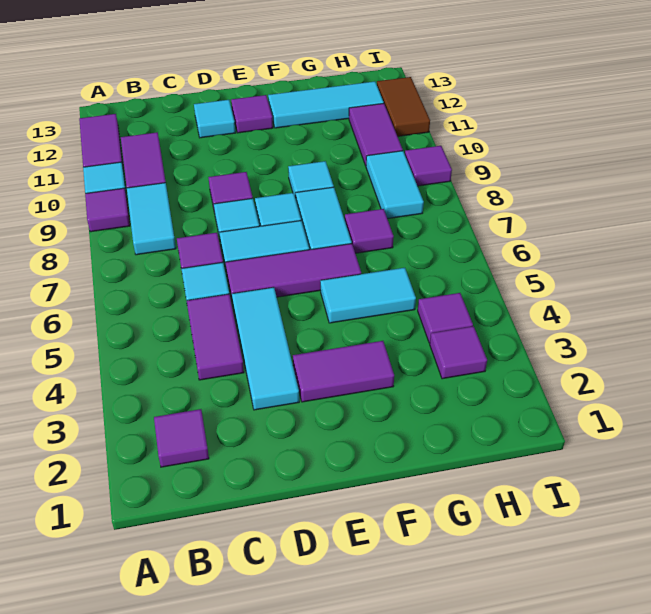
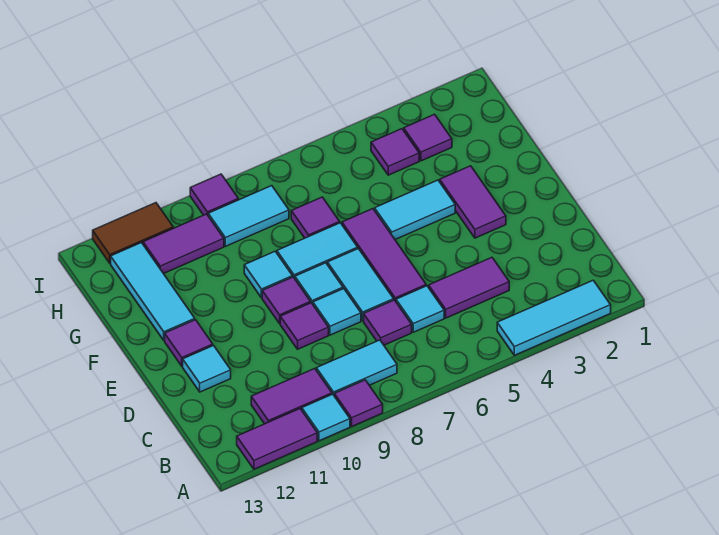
purple tile B2 level 1 -> purple tile E9 level 1
cyan tile D3:D5 level 1 -> cyan tile A2:A4 level 1
cyan tile F5:G5 level 1 -> cyan tile F4:F5 level 1

